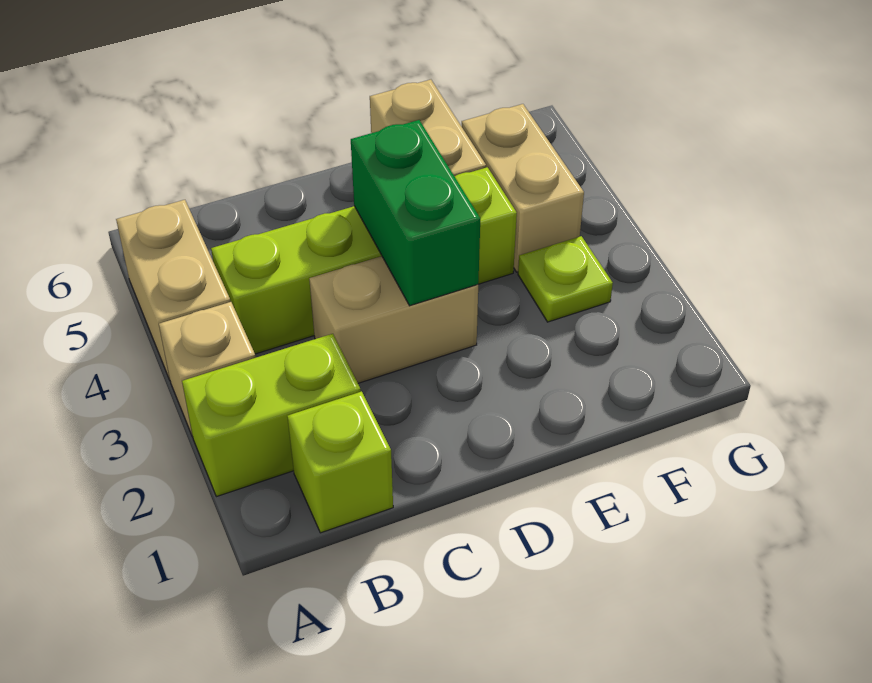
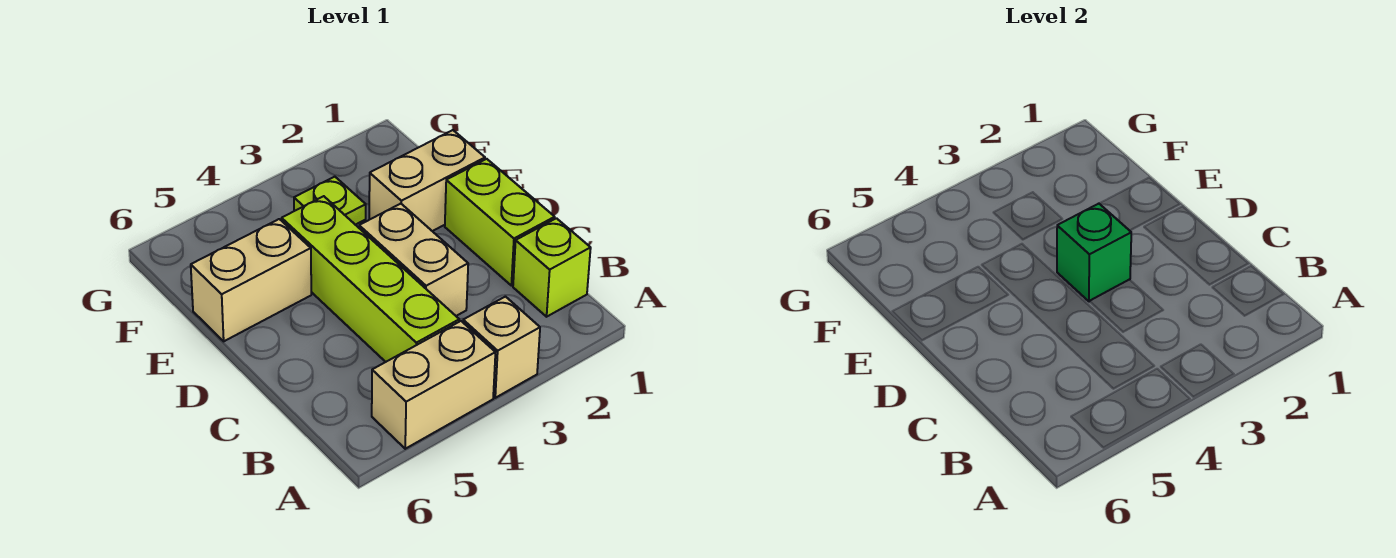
lime brick A2:B2 level 1 -> lime brick C1:D1 level 1
green brick D3:D4 level 2 -> green brick D3 level 2
tan brick F4:F5 level 1 -> tan brick E1:E2 level 1

